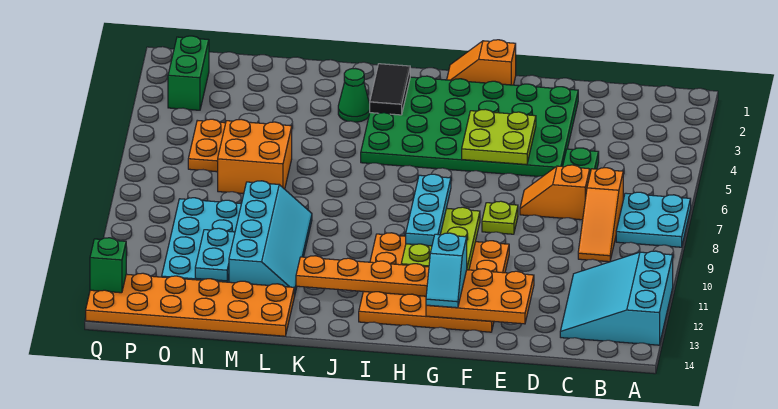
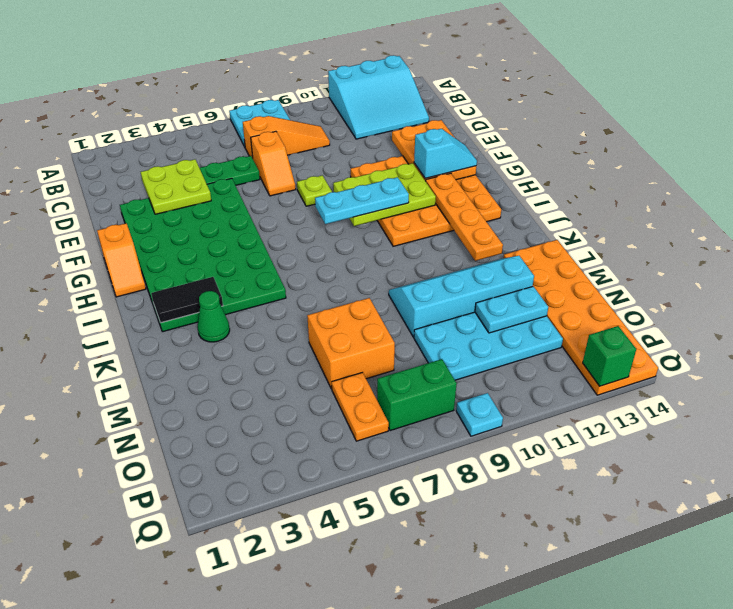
lime plate F4:G5 level 2 -> lime plate D3:E4 level 2
orange plate O5:O6 level 1 -> orange plate O6:P6 level 1
green brick P2:P3 level 1 -> green brick P7:P8 level 1
none -> cyan plate Q9 level 1

